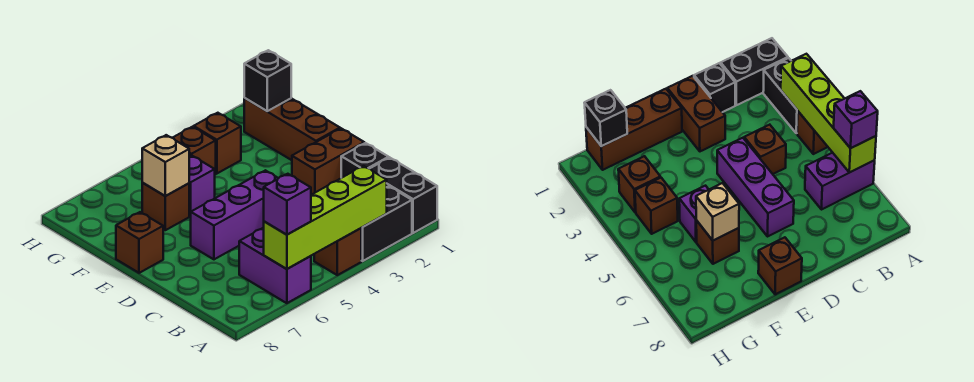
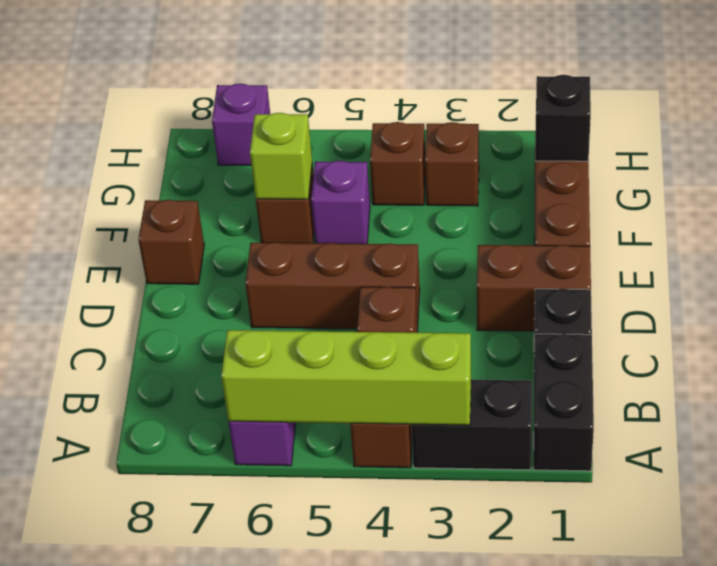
purple brick A6 level 3 -> purple brick H7 level 1
purple brick D4:D6 level 1 -> brown brick D4:D6 level 1
tan brick F6 level 2 -> lime brick F6 level 2

